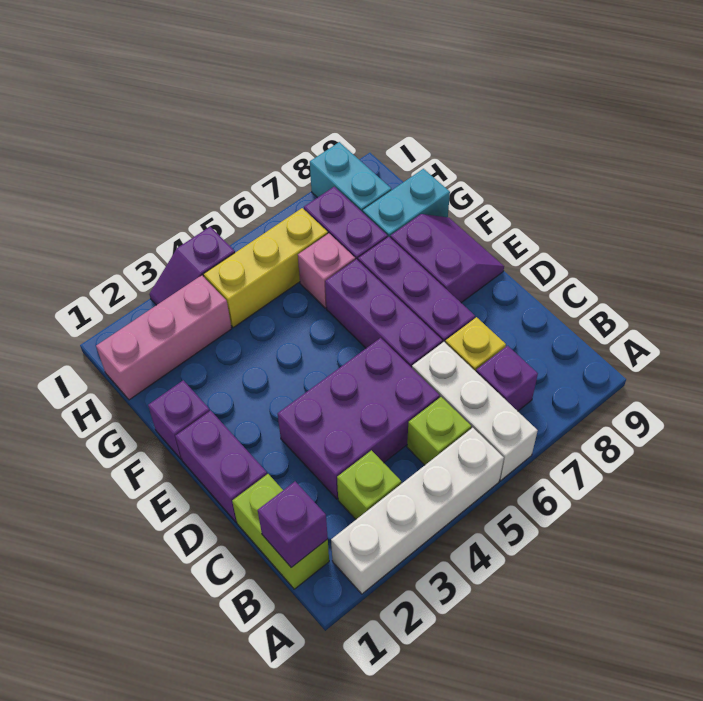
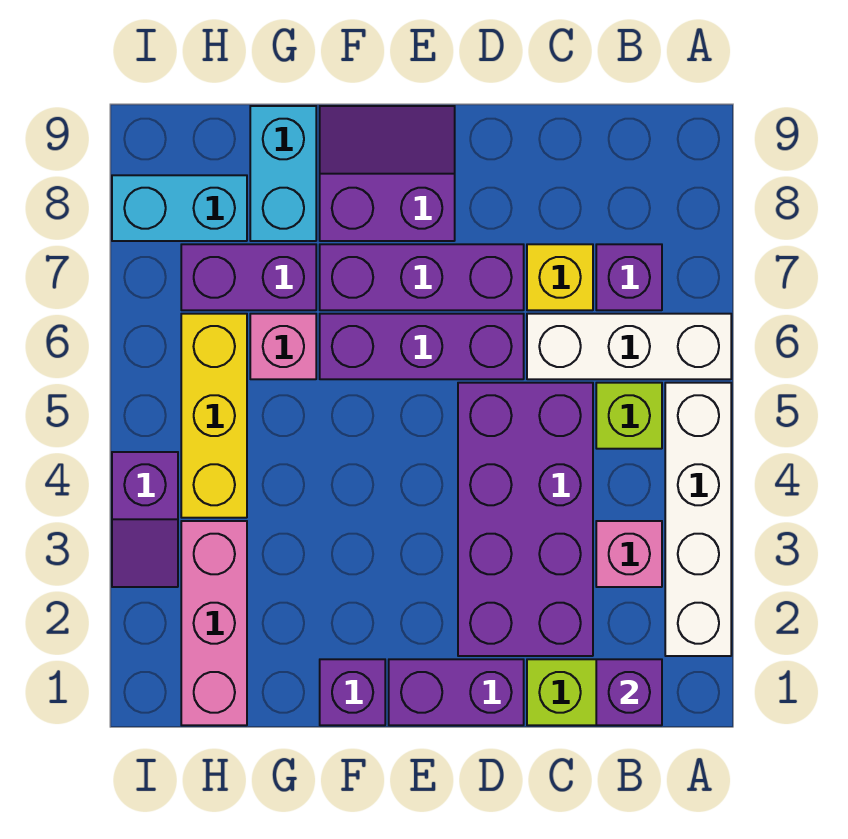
lime brick B3 level 1 -> pink brick B3 level 1
purple brick C3:D5 level 1 -> purple brick C2:D5 level 1

